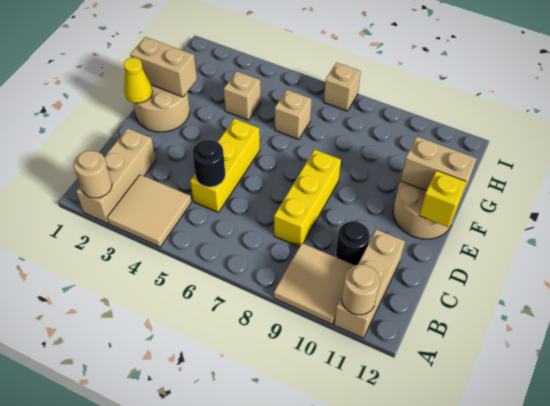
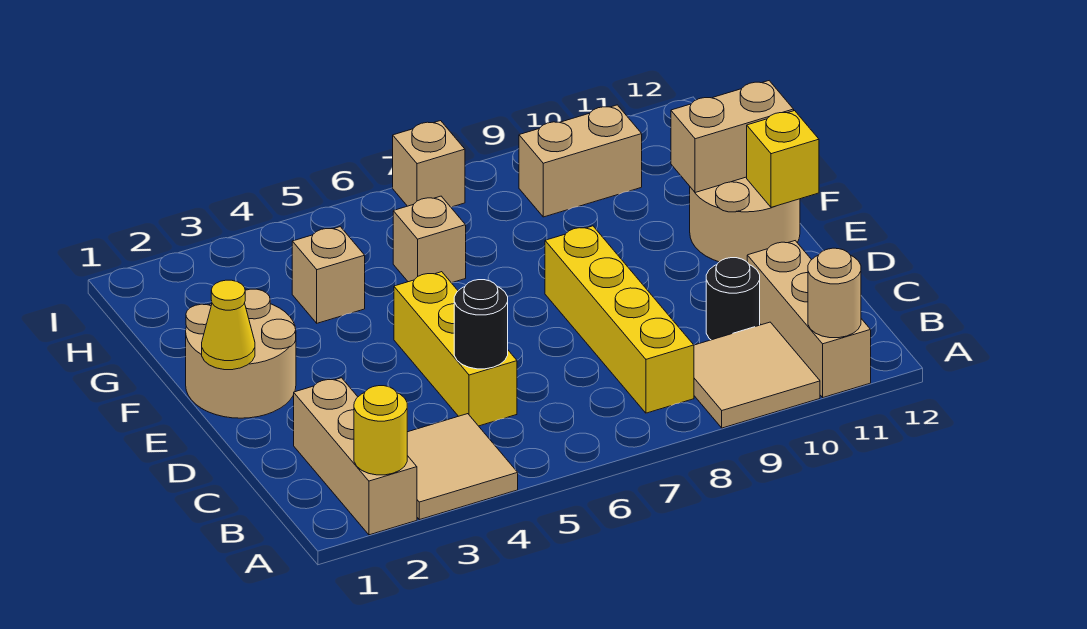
tan round brick A2 level 2 -> yellow round brick A2 level 2
yellow brick C8:E8 level 1 -> yellow brick B8:E8 level 1
tan brick F1:F2 level 2 -> tan brick H9:H10 level 1

